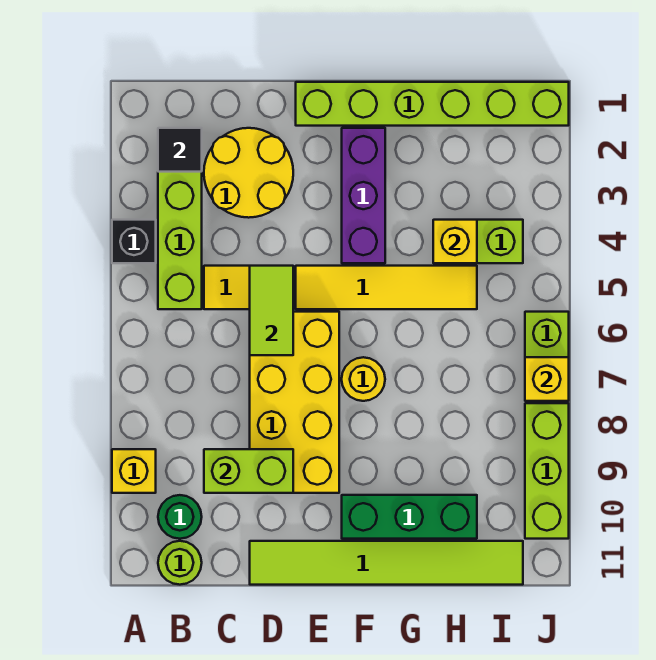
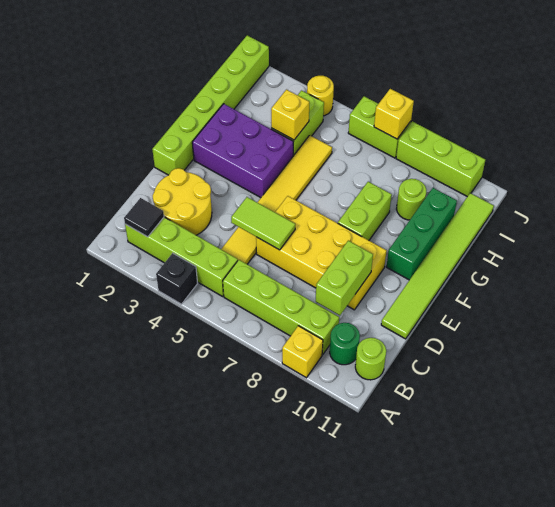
none -> lime brick B6:B9 level 1
purple brick F2:F4 level 1 -> purple brick F2:G4 level 1
yellow round brick F7 level 1 -> yellow round brick J4 level 1
none -> lime brick F8:G8 level 1
none -> lime round brick H9 level 1

